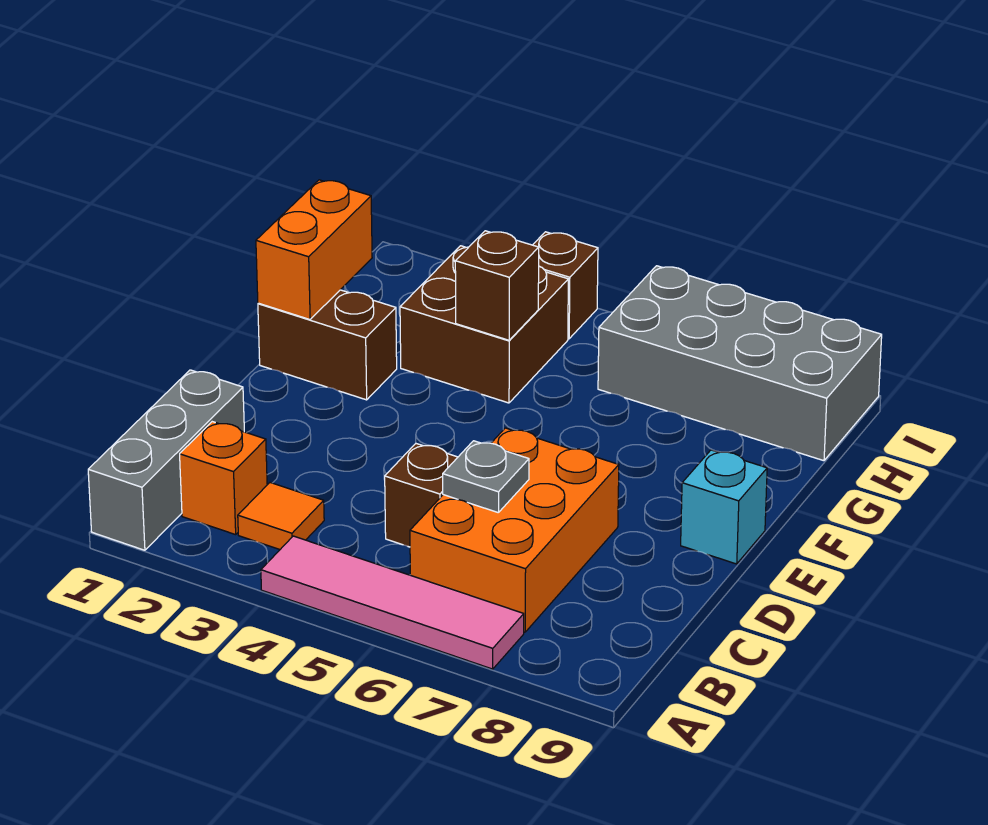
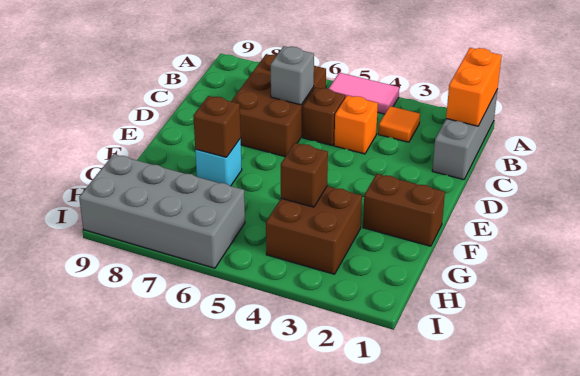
pink tile A4:A7 level 1 -> pink tile A4:A5 level 1
orange brick B2 level 1 -> orange brick C4 level 1
orange brick B6:D7 level 1 -> brown brick B6:D7 level 1
grey plate C6 level 2 -> grey brick C6 level 2
cyan brick E9 level 1 -> cyan brick F7 level 1
orange brick F1:G1 level 2 -> orange brick A1:B1 level 2
brown brick I4 level 1 -> brown brick F7 level 2

